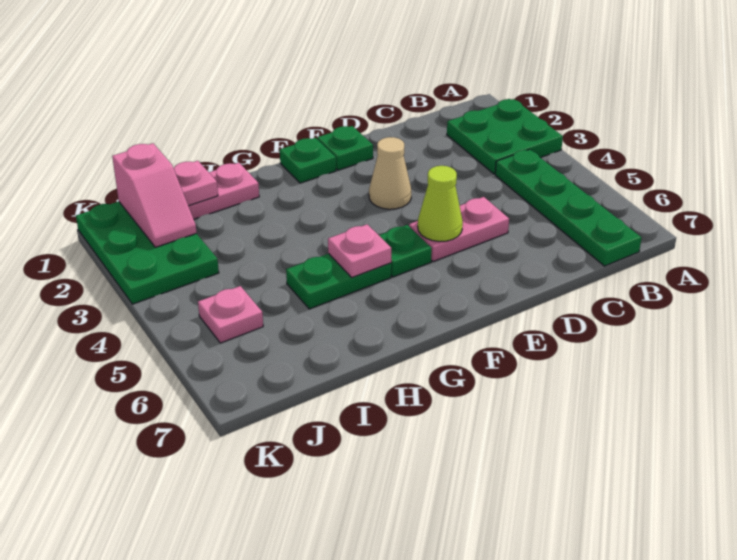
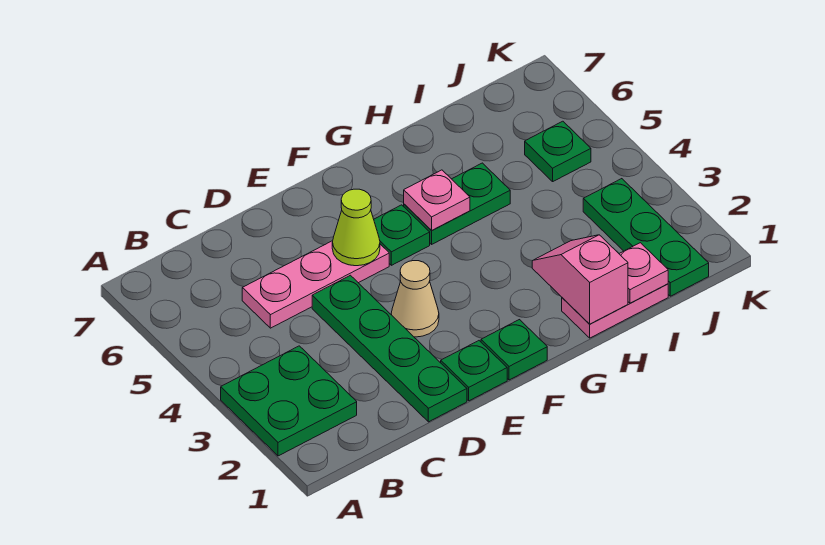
green plate B4:B7 level 1 -> green plate D1:D4 level 1
pink plate D5:E5 level 1 -> pink plate C5:E5 level 1
green plate J1:K3 level 1 -> green plate J1:J3 level 1
pink slope J1:J2 level 2 top 1 -> pink slope H1:H2 level 2 top 1
pink plate J5 level 1 -> green plate J5 level 1

